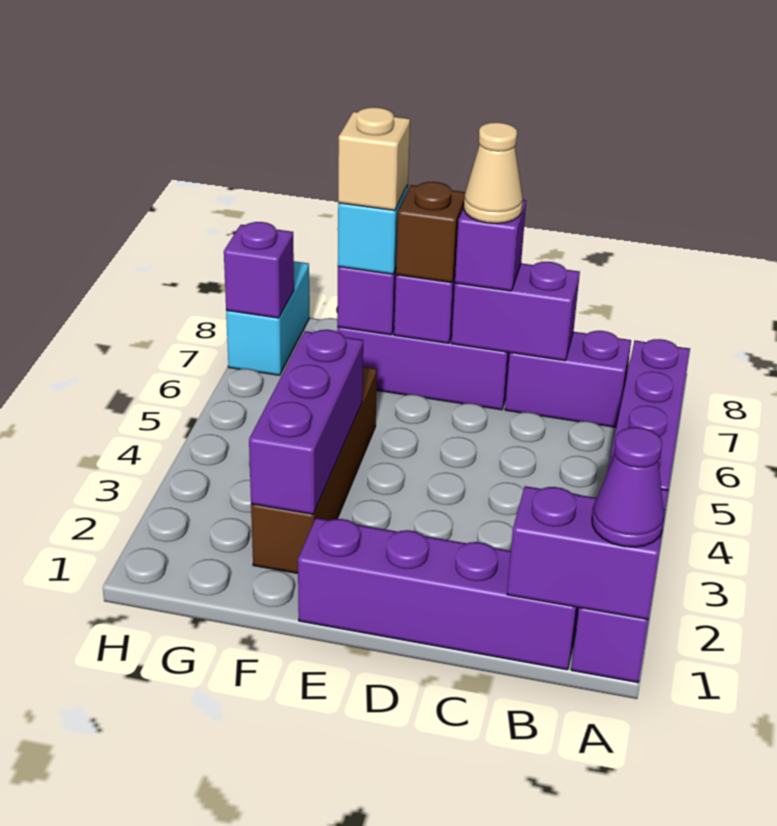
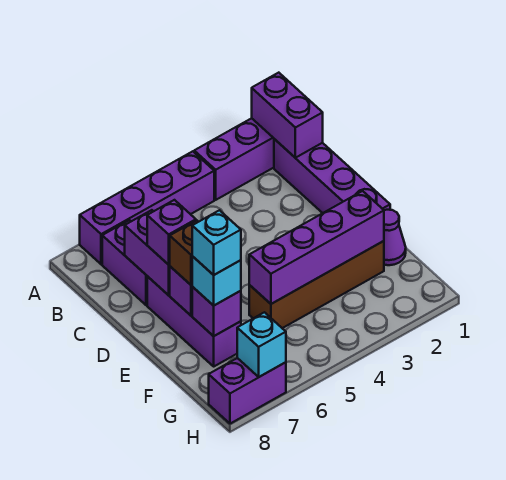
purple cone A1 level 3 -> purple cone F1 level 1
tan cone D7 level 4 -> none
purple brick F2:F4 level 2 -> purple brick F2:F5 level 2
tan brick F7 level 4 -> cyan brick F7 level 4
cyan brick H7:H8 level 1 -> purple brick H7:H8 level 1
purple brick H7 level 2 -> cyan brick H7 level 2

